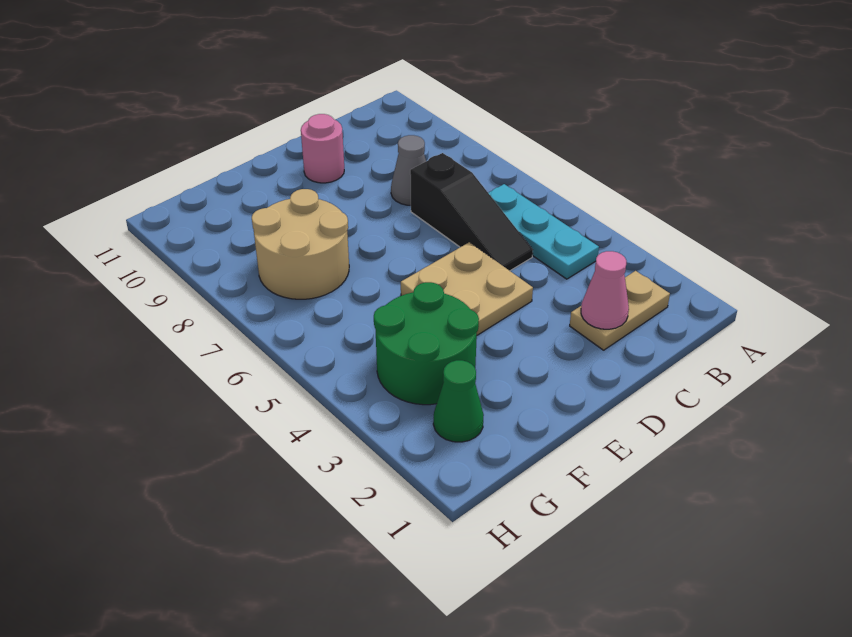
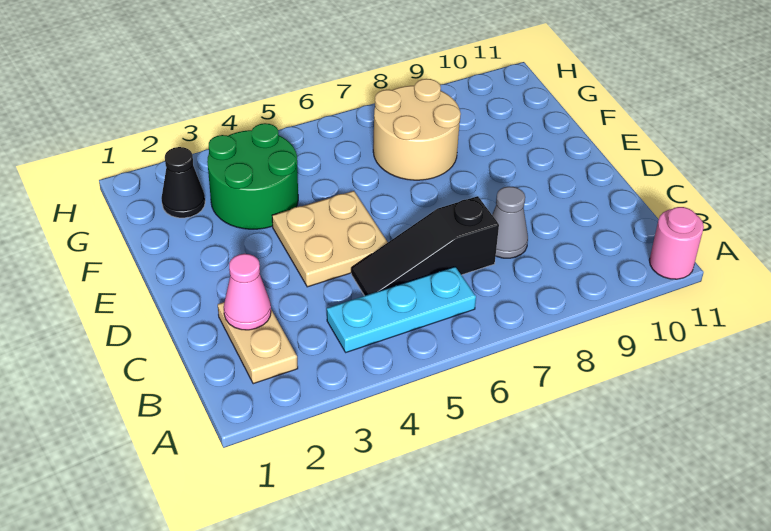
pink round brick D10 level 1 -> pink round brick A11 level 1
green cone G2 level 1 -> black cone G2 level 1

